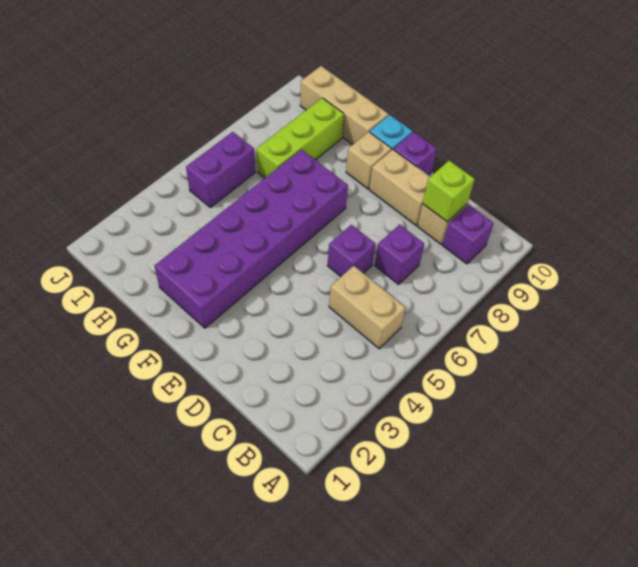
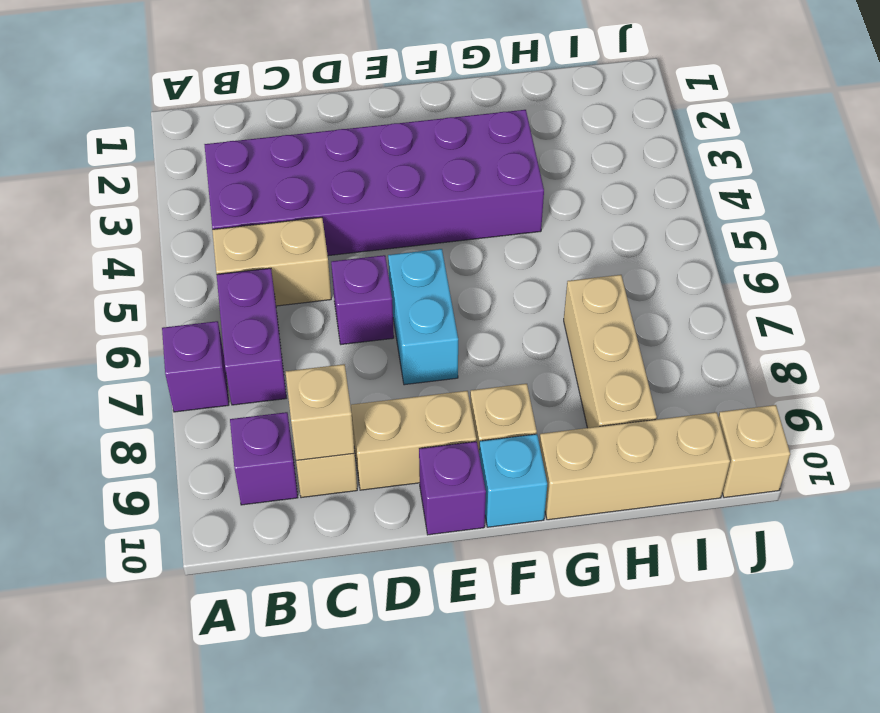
purple brick C7 level 1 -> purple brick A7 level 1
lime brick C9 level 2 -> tan brick C9 level 2
none -> cyan brick E6:E7 level 1
purple brick F2:G7 level 1 -> purple brick B3:G4 level 1
lime brick H7:H9 level 1 -> tan brick H7:H9 level 1
purple brick I5:I6 level 1 -> purple brick B6:B7 level 1
none -> tan brick J10 level 1

